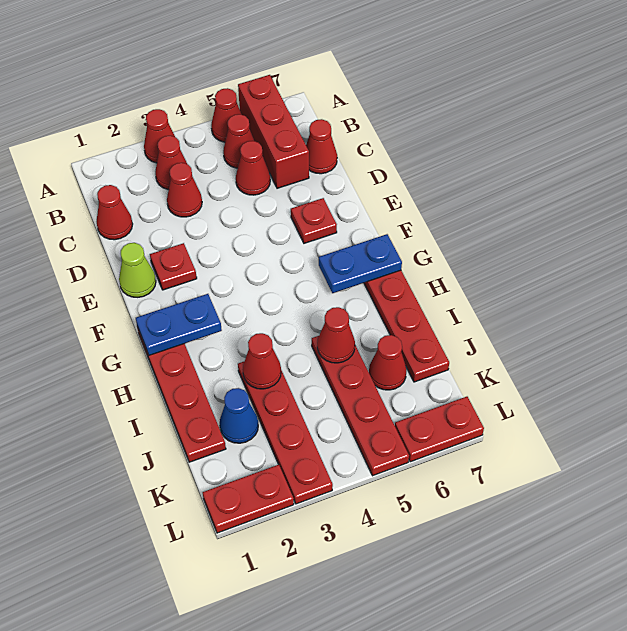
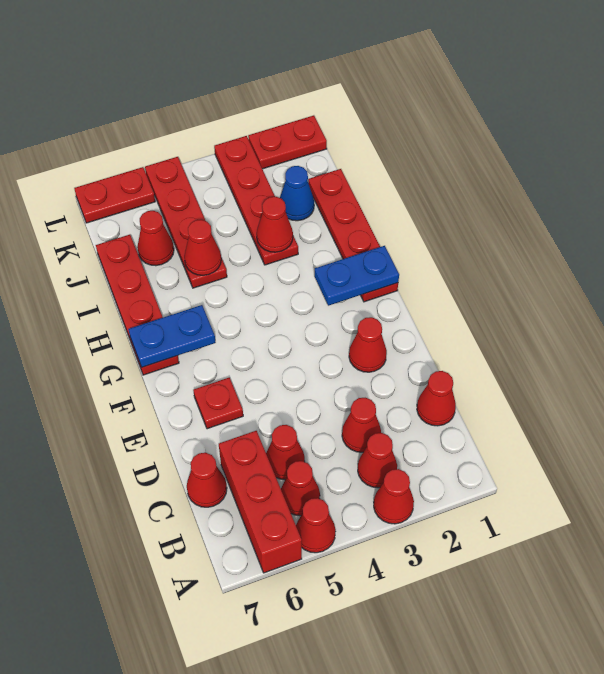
lime cone E1 level 1 -> none
red plate E2 level 1 -> red cone E2 level 1

